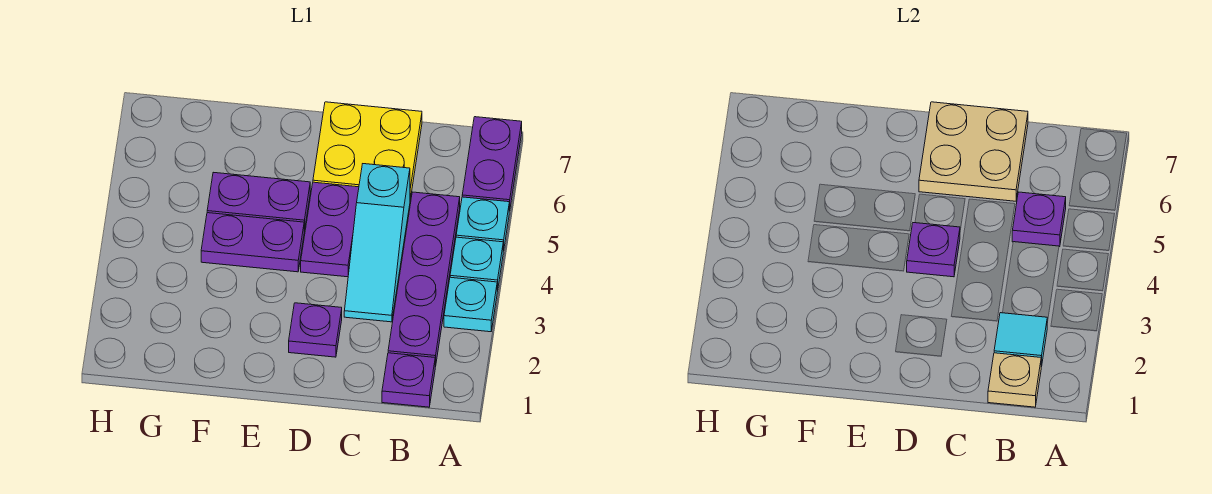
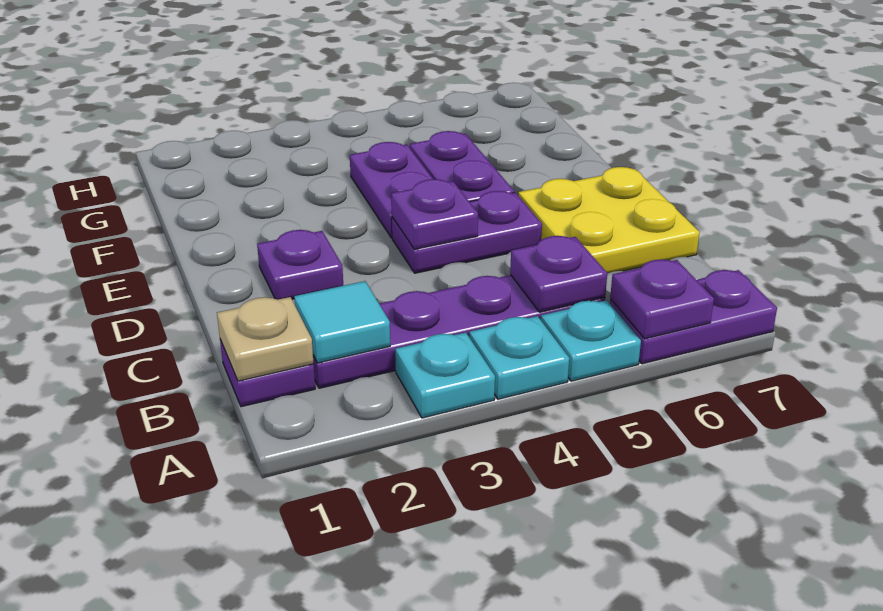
none -> purple plate A6 level 2
cyan slope C3:C5 level 1 top 5 -> none
tan plate C6:D7 level 2 -> none

